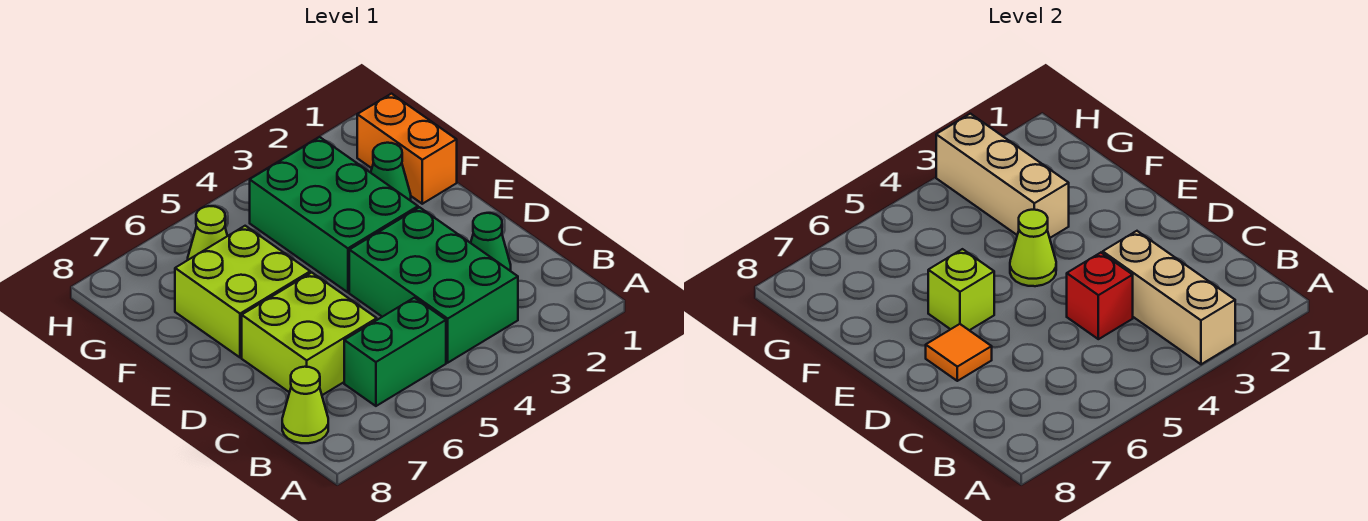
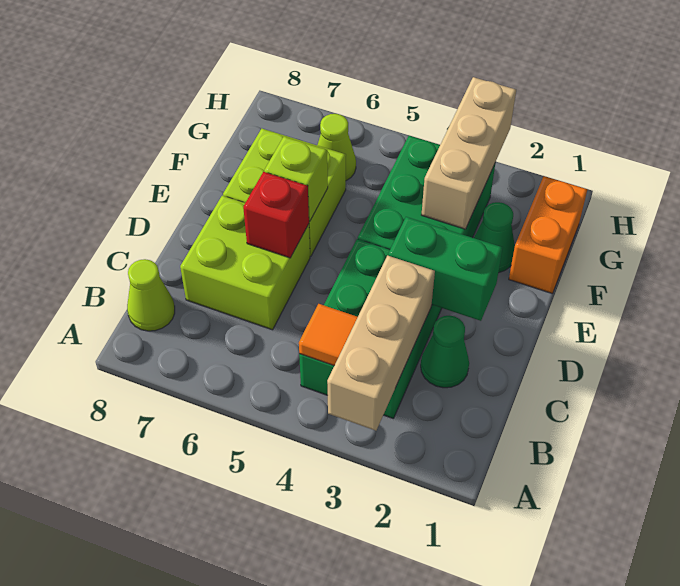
green brick B5:B6 level 1 -> green brick D2:D3 level 2
red brick C4 level 2 -> red brick D6 level 2
orange tile D7 level 2 -> orange tile B4 level 2
lime cone E4 level 2 -> none

